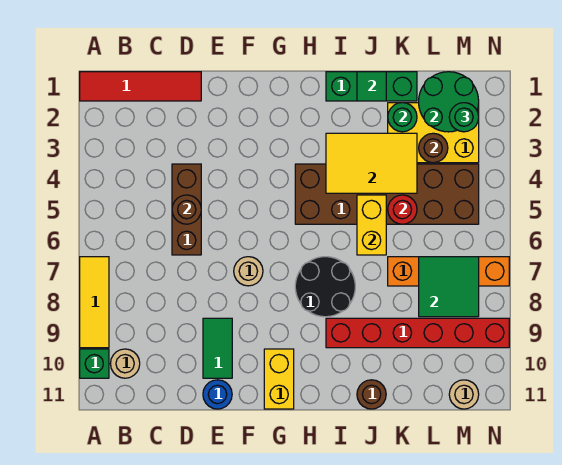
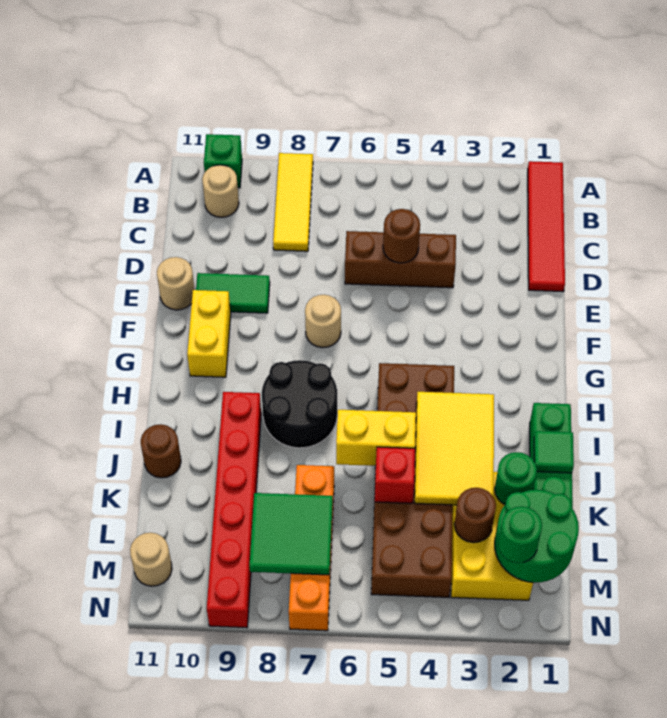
yellow tile A7:A9 level 1 -> yellow tile A8:C8 level 1
blue round brick E11 level 1 -> tan round brick E11 level 1
yellow brick G10:G11 level 1 -> yellow brick F10:G10 level 1
red round brick K5 level 2 -> red brick K5 level 2

